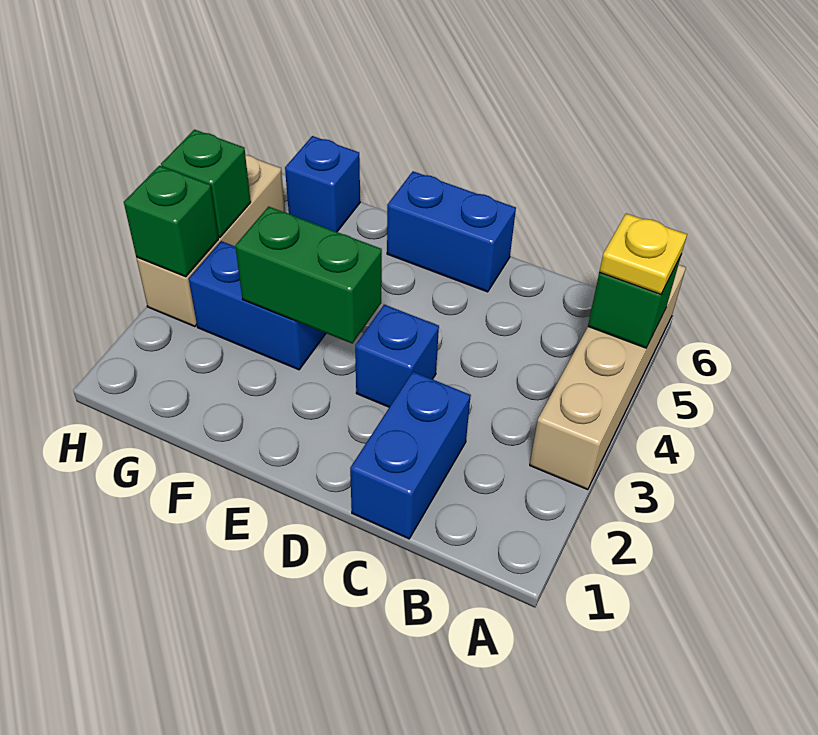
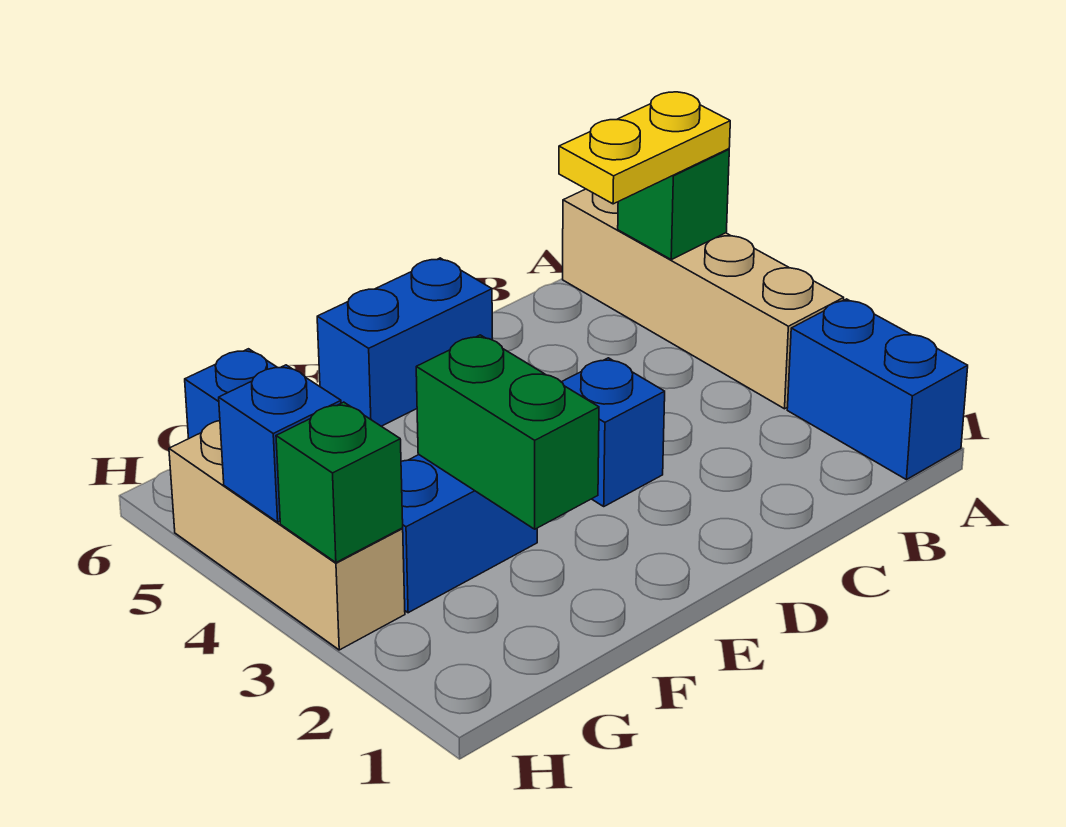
yellow plate A5 level 3 -> yellow plate A5:B5 level 3
blue brick C1:C2 level 1 -> blue brick A1:A2 level 1
green brick E3:F3 level 2 -> green brick F2:F3 level 2
green brick H4 level 2 -> blue brick H4 level 2

